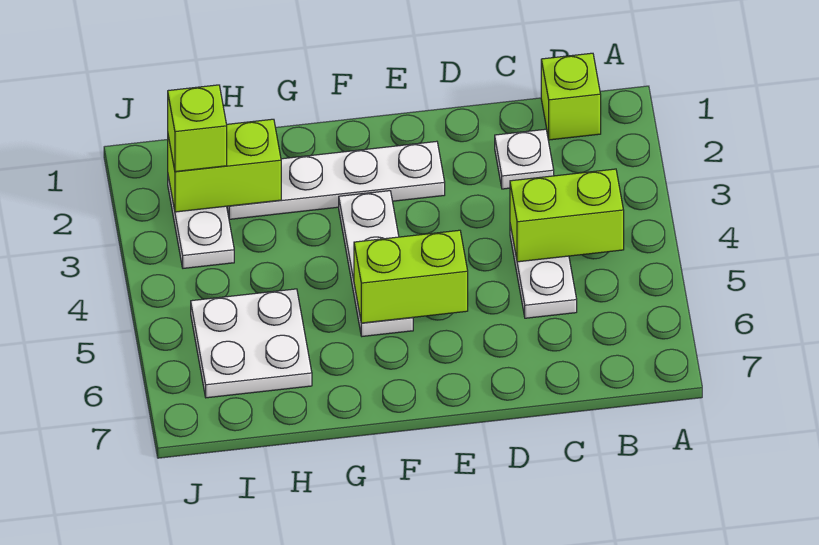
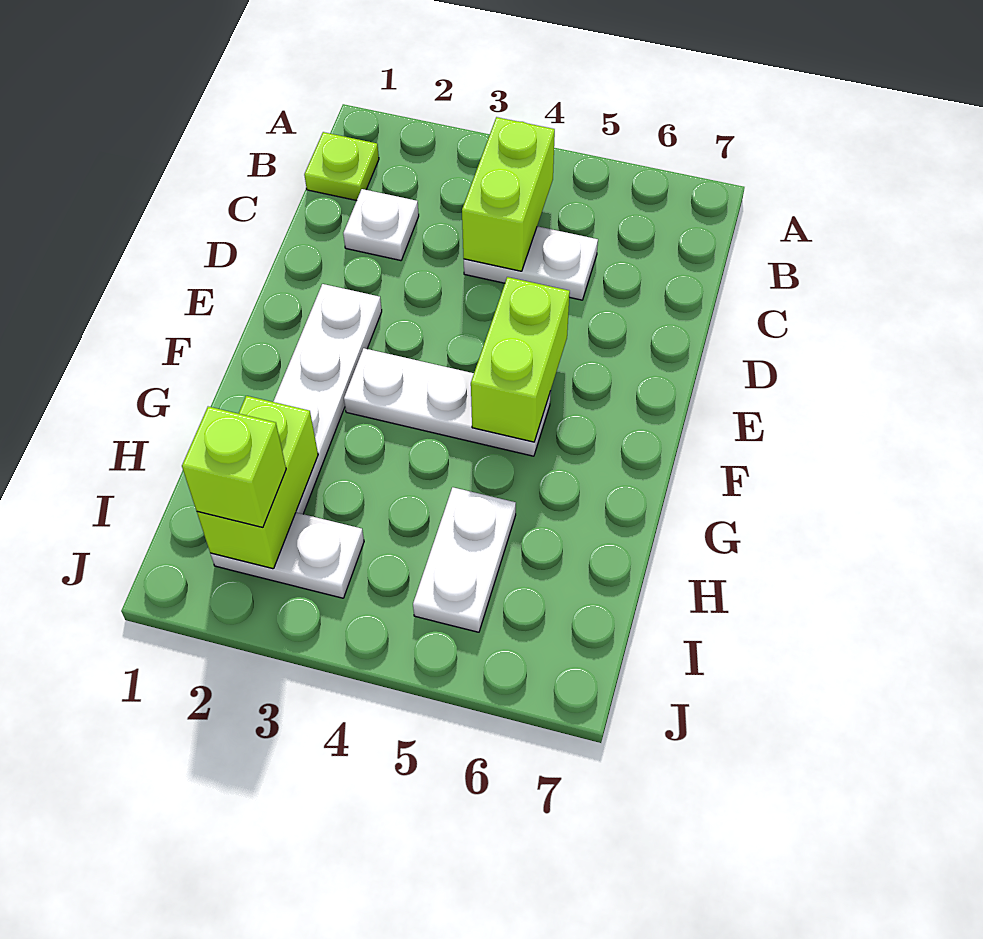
lime brick B1 level 1 -> lime plate B1 level 1
white plate H5:I6 level 1 -> white plate H5:I5 level 1

